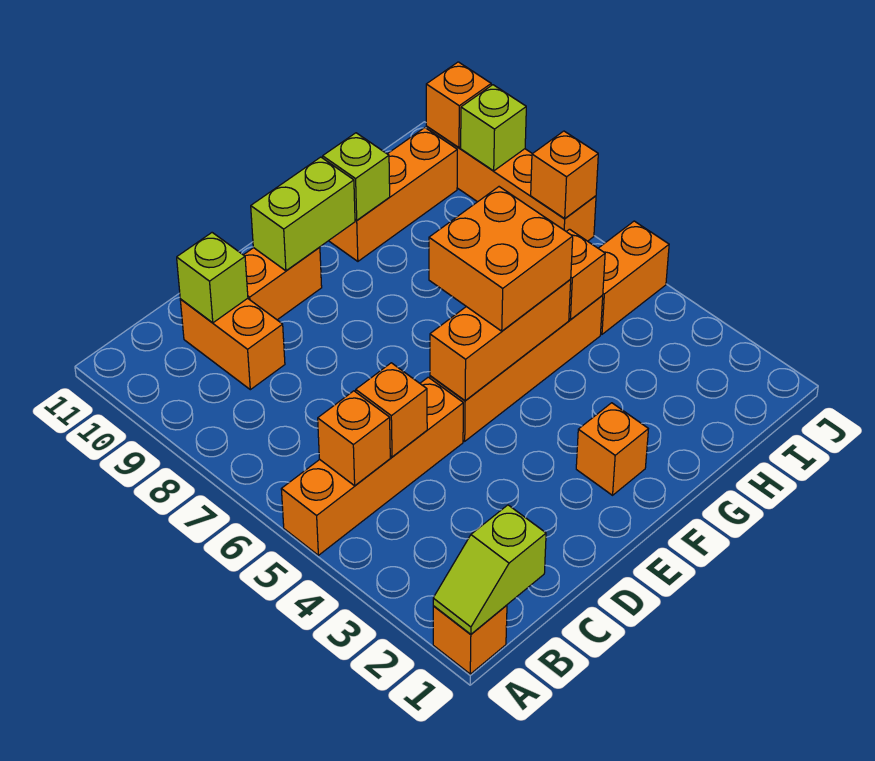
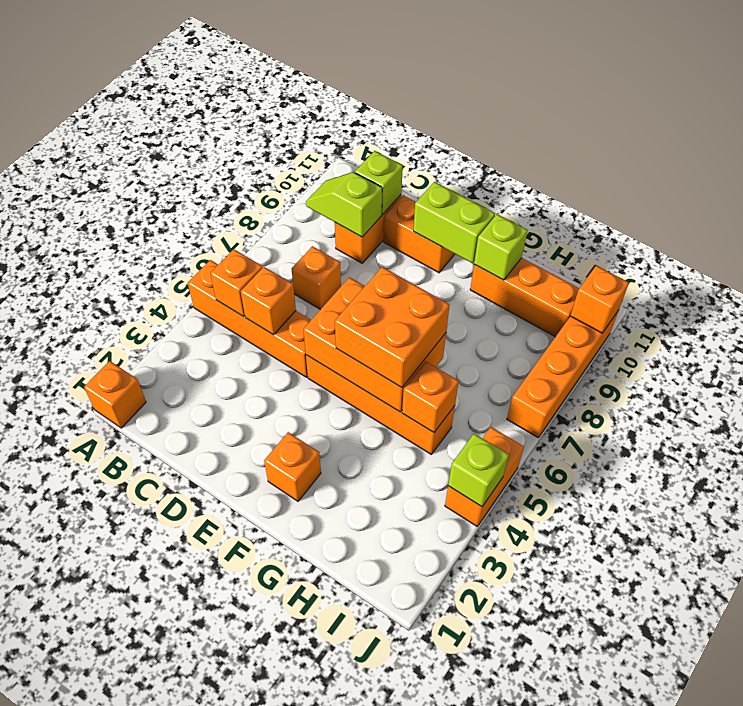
lime slope A1:B1 level 2 top B -> lime slope B9:C9 level 2 top C
orange brick E5:G5 level 2 -> orange brick E5:G6 level 2
orange brick I5:J5 level 1 -> orange brick J4:J5 level 1
orange brick J7 level 2 -> orange brick C7 level 1
lime brick J9 level 2 -> lime brick J4 level 2

